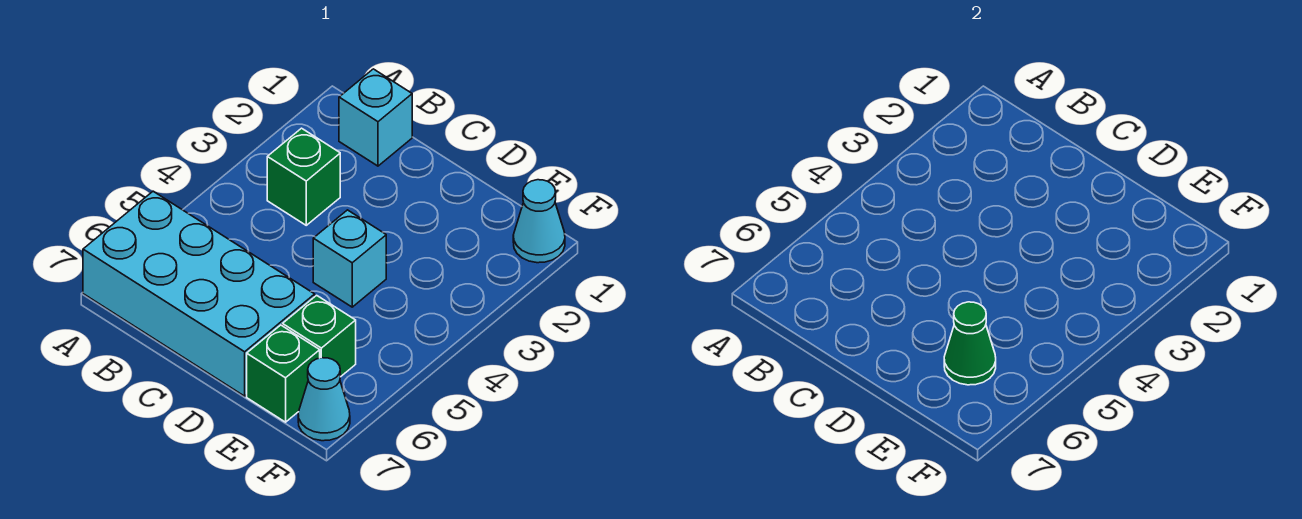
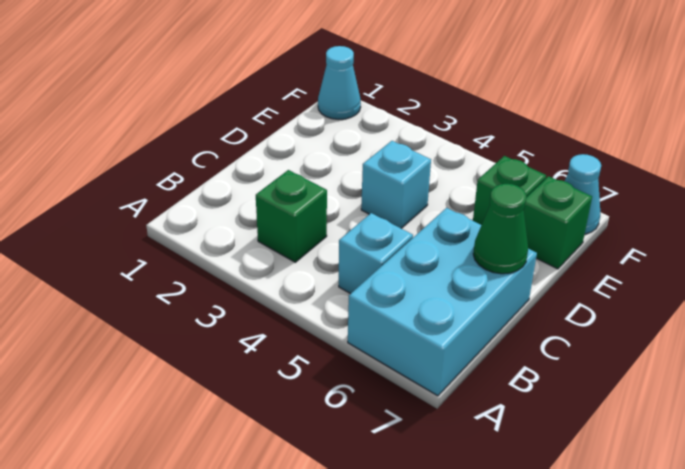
cyan brick A6:D7 level 1 -> cyan brick A6:C7 level 1
cyan brick B1 level 1 -> cyan brick B5 level 1
green cone E6 level 2 -> green cone C7 level 2

